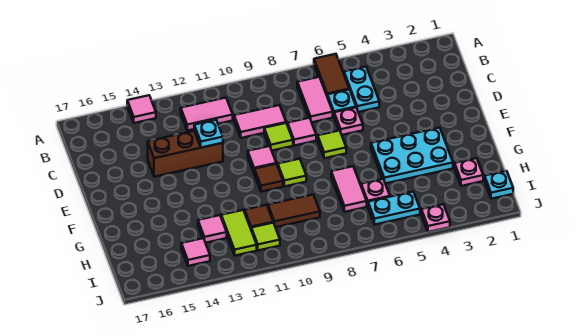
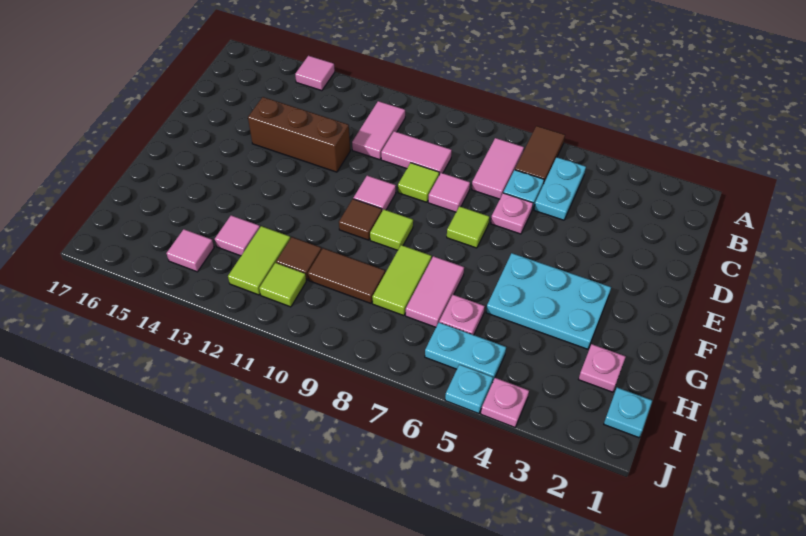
pink tile B11:B12 level 1 -> pink tile B11:C11 level 1
cyan plate D12 level 2 -> cyan plate J5 level 1
none -> lime tile G8:H8 level 1

